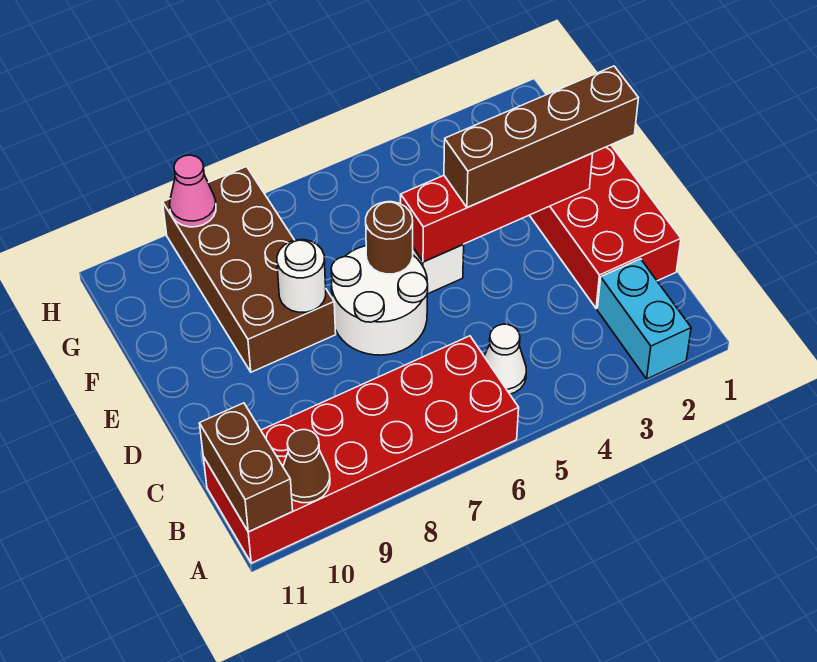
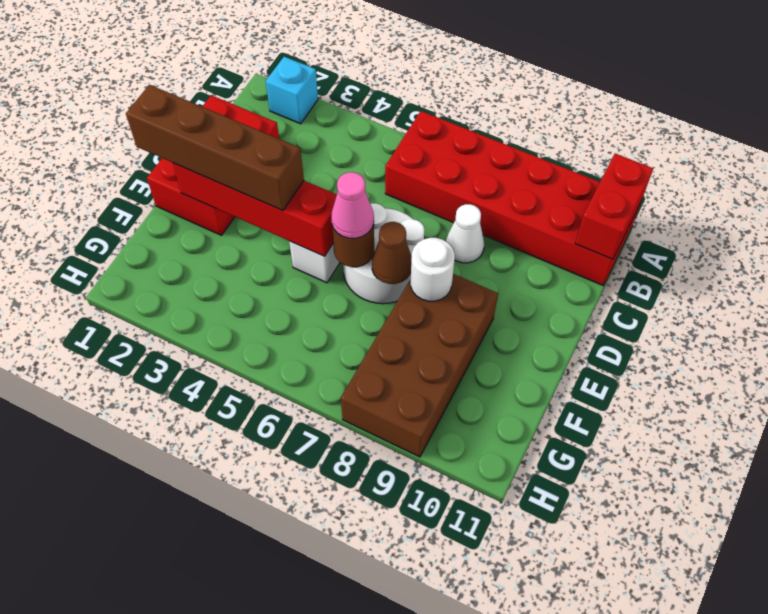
cyan brick A2:B2 level 1 -> cyan brick A2 level 1
brown cone A10 level 2 -> brown cone E7 level 2
brown brick A11:B11 level 2 -> red brick A11:B11 level 2
white cone B5 level 1 -> white cone C8 level 1
pink cone H9 level 2 -> pink cone E6 level 3

